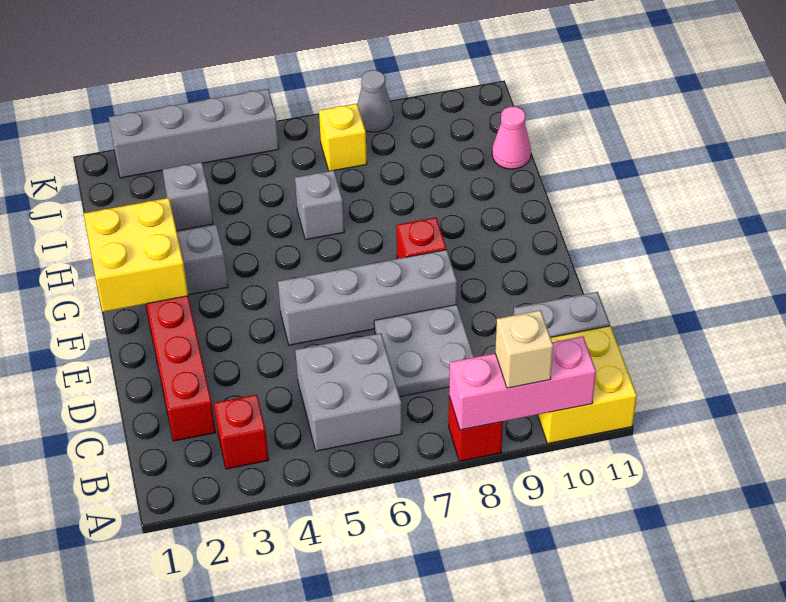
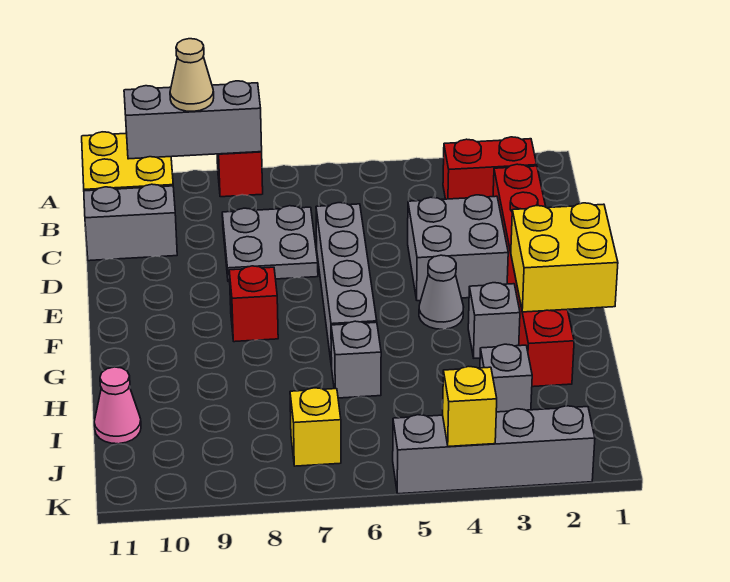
pink brick A8:A10 level 2 -> grey brick A8:A10 level 2
tan brick A9 level 3 -> tan cone A9 level 3
red brick B3 level 1 -> red brick B2:B3 level 1
grey brick B5:C6 level 1 -> grey brick D3:E4 level 1
grey brick E5:E8 level 1 -> grey brick D6:G6 level 1
none -> yellow brick K4 level 2
grey cone K8 level 1 -> grey cone F4 level 1

